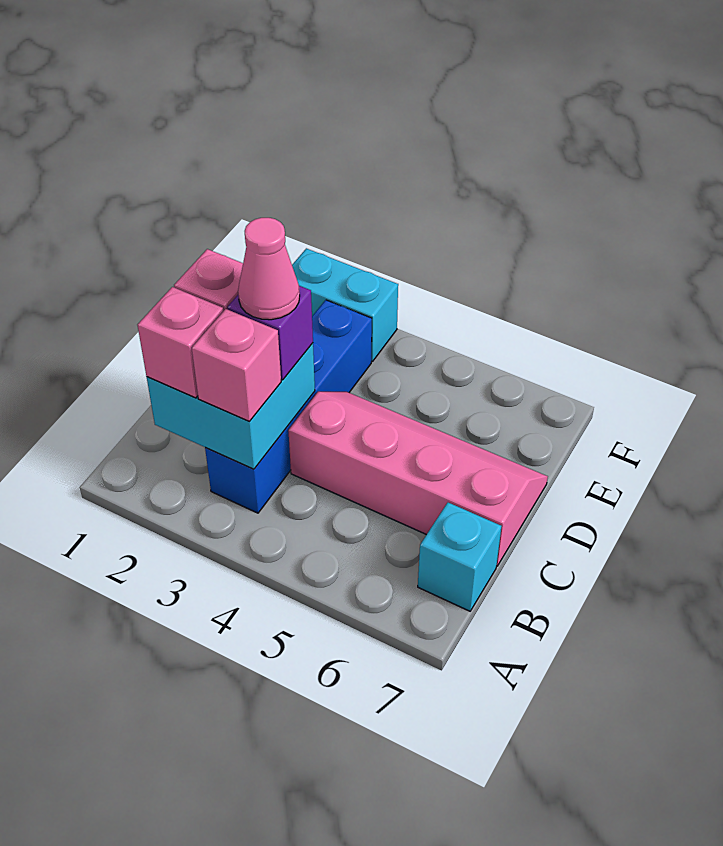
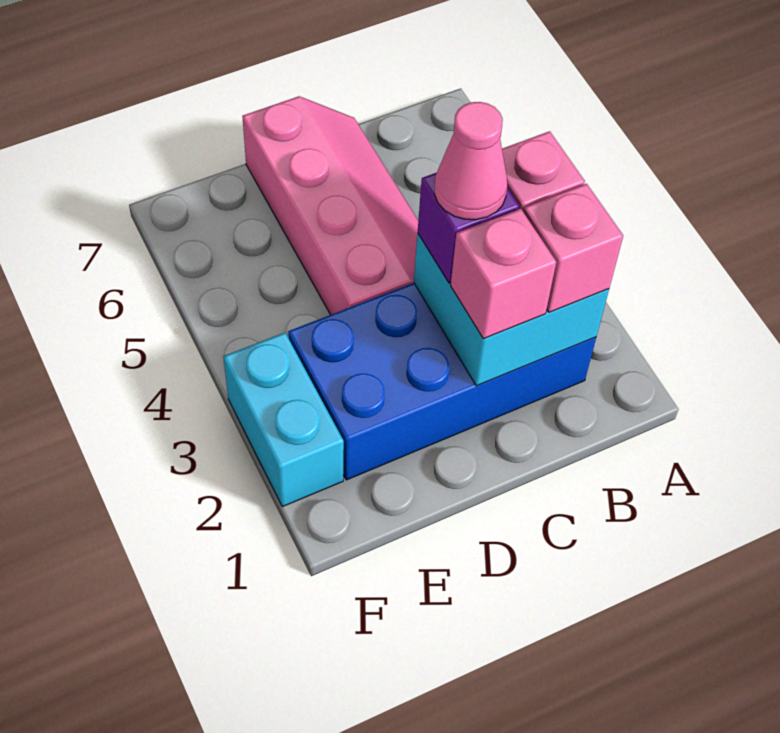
blue brick B3:E3 level 1 -> blue brick B2:E3 level 1
cyan brick B7 level 1 -> none
pink slope C4:D7 level 1 top C -> pink slope C4:D7 level 1 top D

